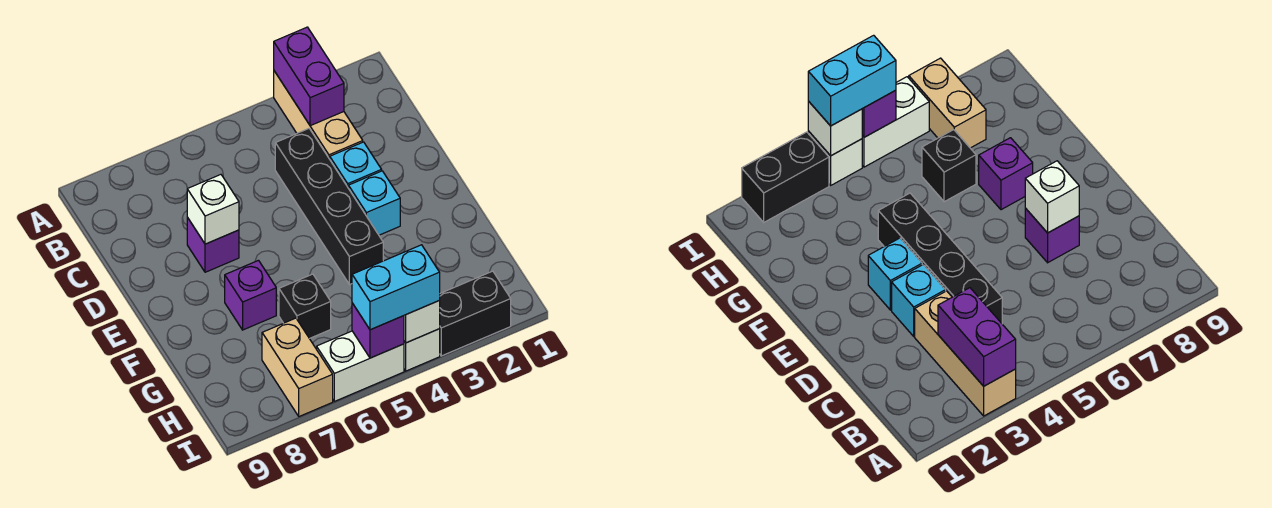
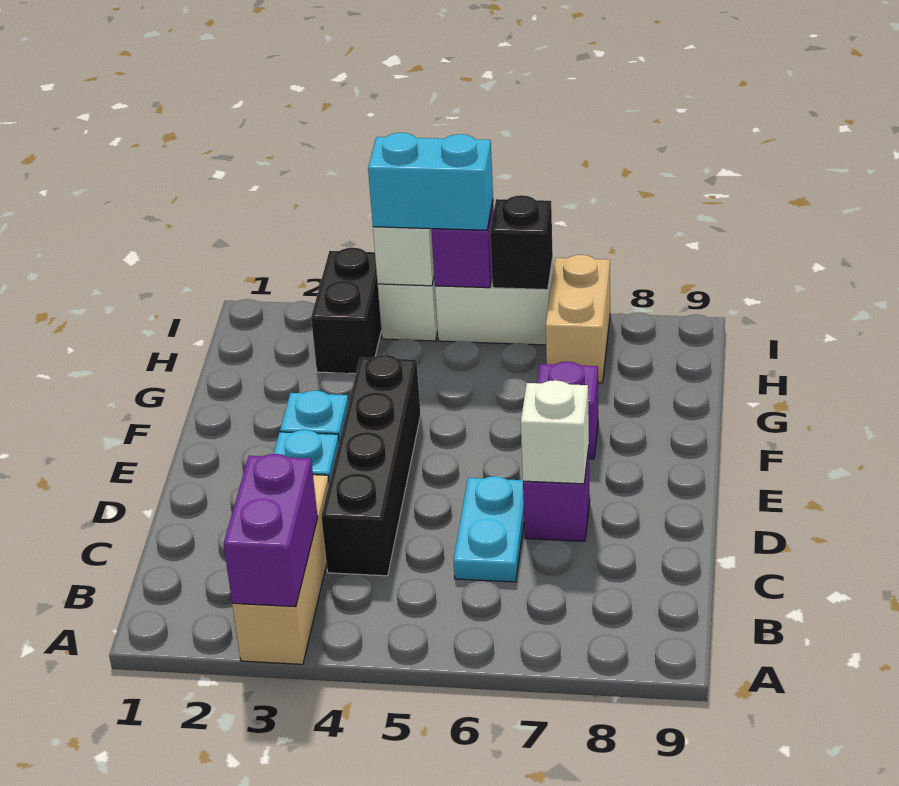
none -> cyan plate C6:D6 level 1
black brick G6 level 1 -> black brick I6 level 2
black brick I2:I3 level 1 -> black brick H3:I3 level 1

